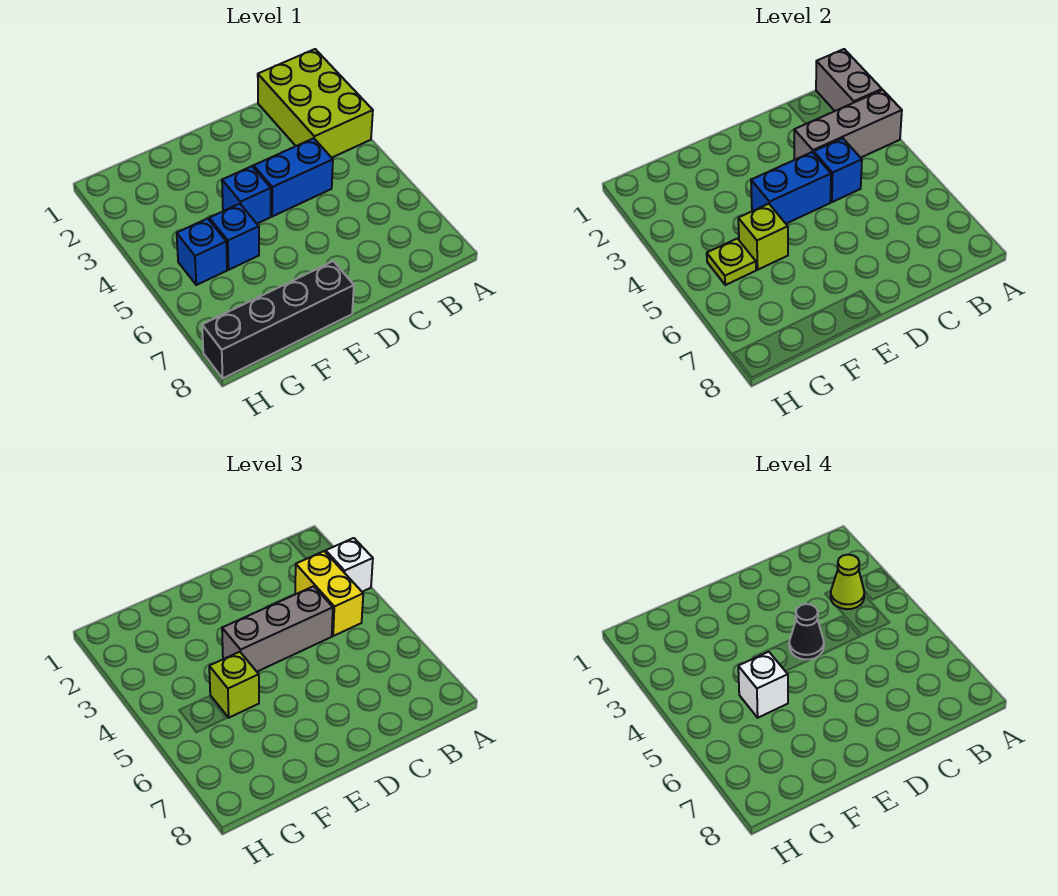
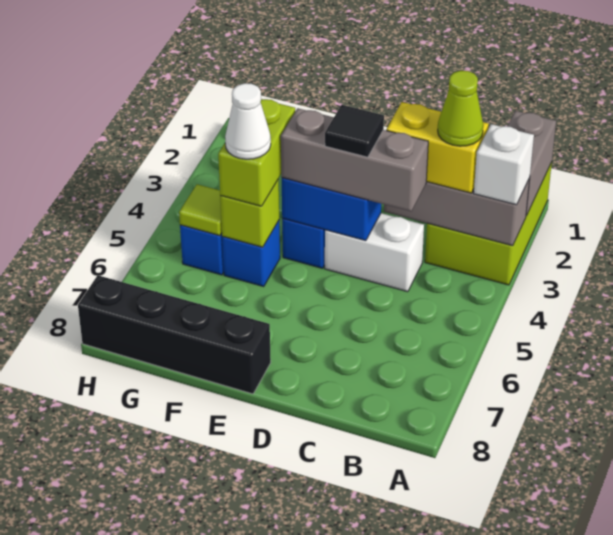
yellow brick B3:B4 level 3 -> yellow brick B3:C3 level 3
blue brick C4:D4 level 1 -> white brick C4:D4 level 1
blue brick C4 level 2 -> none
black cone D4 level 4 -> black tile D4 level 4
lime brick F5 level 3 -> lime brick F4:F5 level 3
white brick F5 level 4 -> white cone F5 level 4
lime plate G5 level 2 -> lime tile G5 level 2

